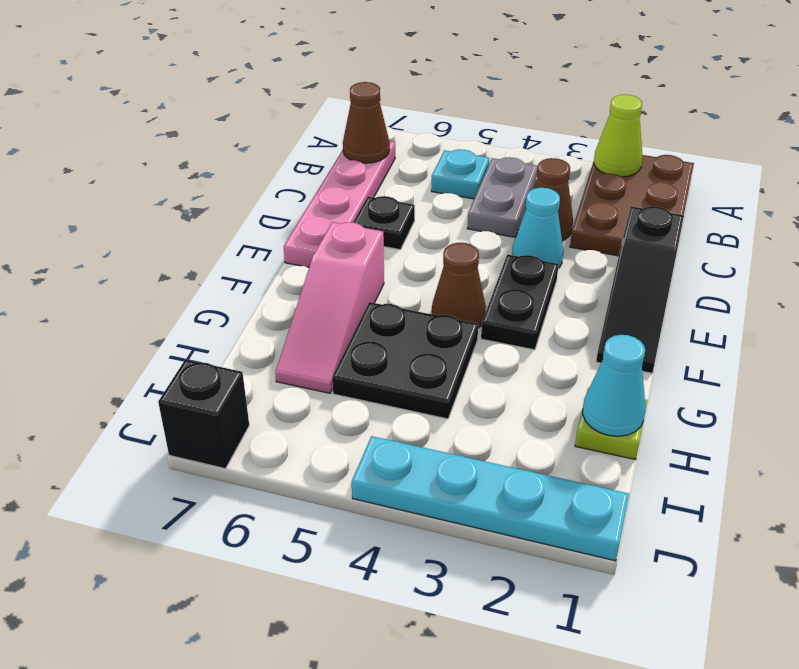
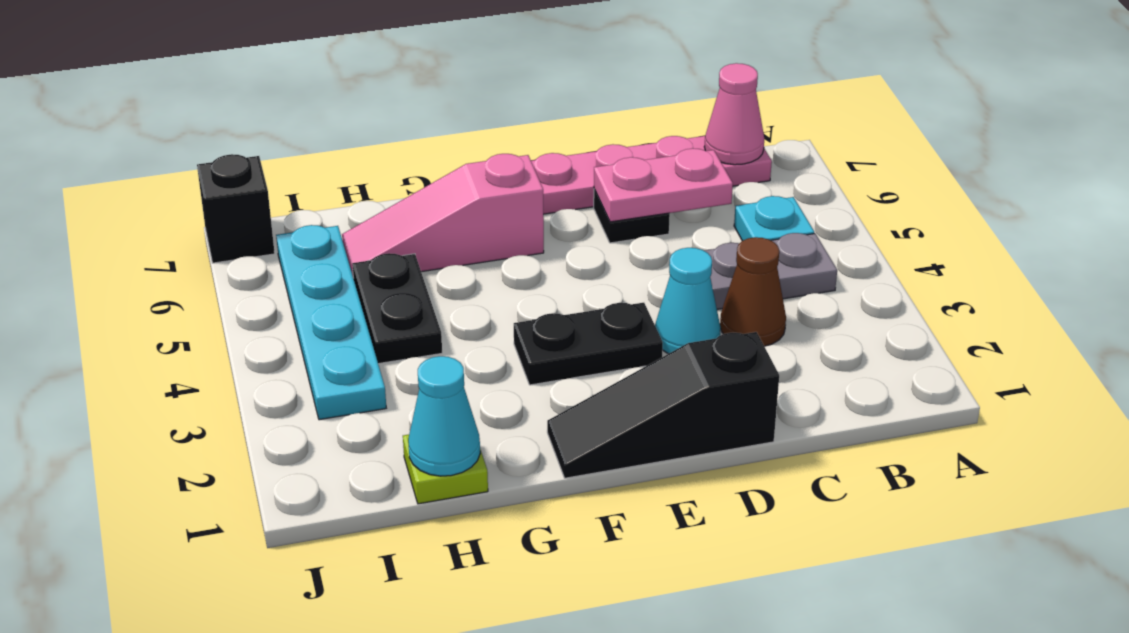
brown plate A1:C2 level 1 -> none
lime cone A2 level 2 -> none
brown cone B7 level 2 -> pink cone B7 level 2
none -> pink plate C6:D6 level 2
brown cone F4 level 1 -> none
black plate G4:H5 level 1 -> black plate H4:H5 level 1
cyan plate J1:J4 level 1 -> cyan plate I3:I6 level 1

